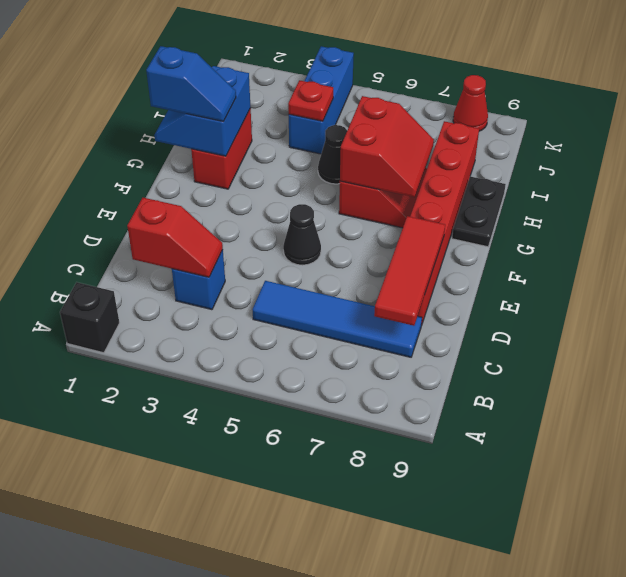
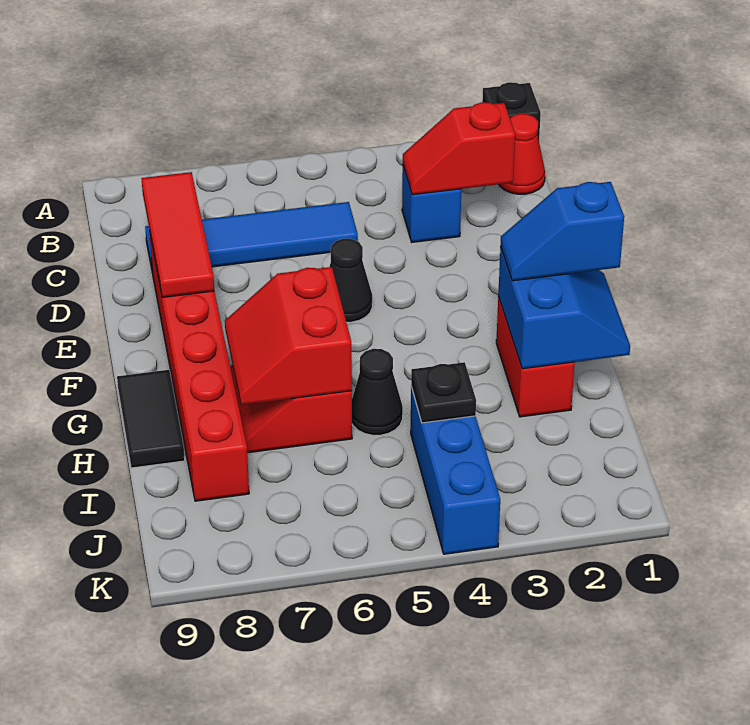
black plate G9:H9 level 1 -> black tile G9:H9 level 1
red plate I4 level 2 -> black plate I4 level 2
red cone K8 level 1 -> red cone B1 level 1

